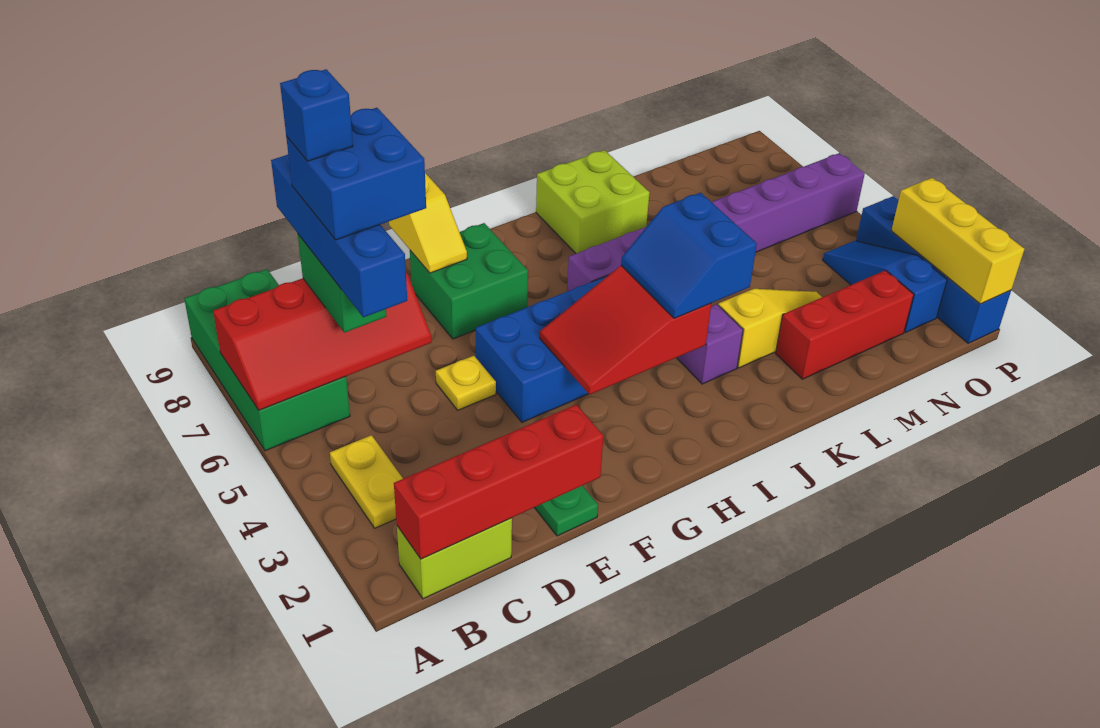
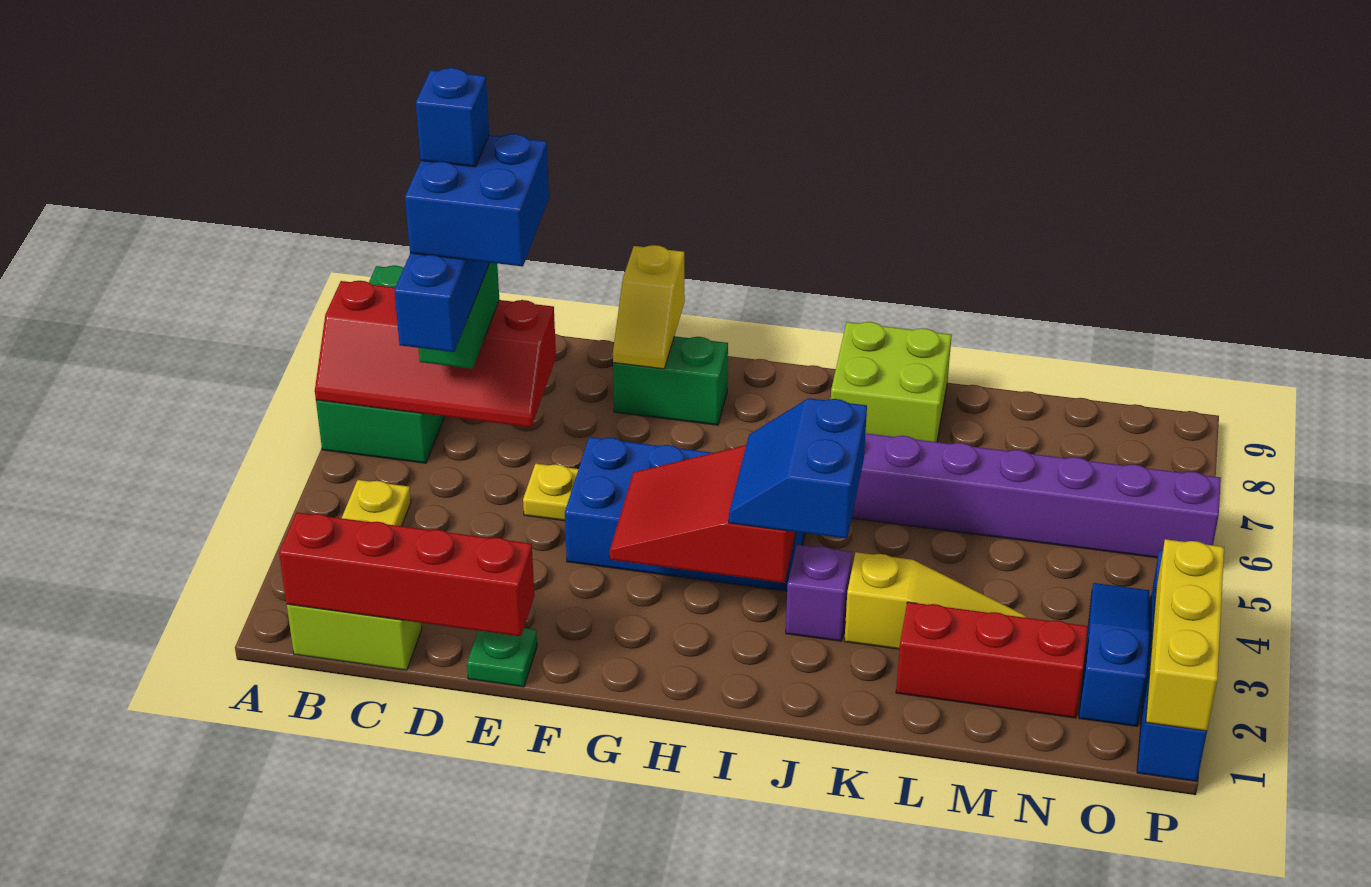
green brick F7:G8 level 1 -> green brick F8:G8 level 1

